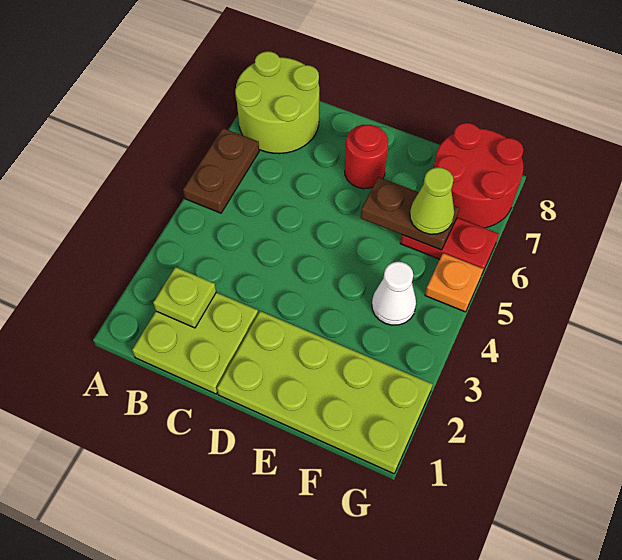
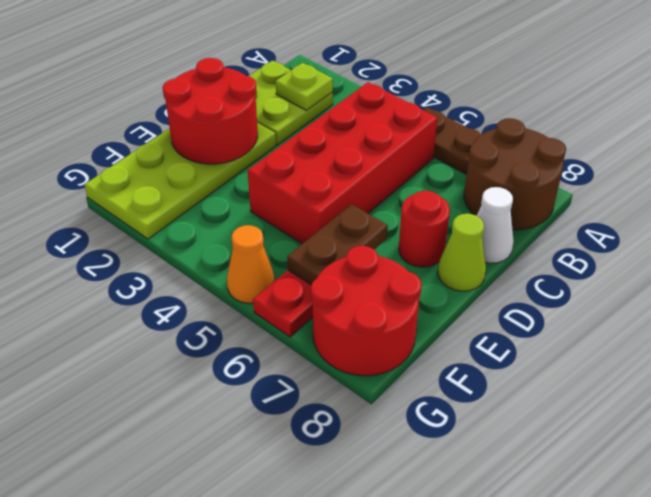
lime round brick A7:B8 level 1 -> brown round brick A7:B8 level 1
none -> red brick B4:E5 level 1
none -> red round brick D1:E2 level 2
white cone F4 level 1 -> white cone C8 level 1
lime cone F6 level 3 -> lime cone D8 level 1
orange plate G5 level 1 -> orange cone G5 level 1

